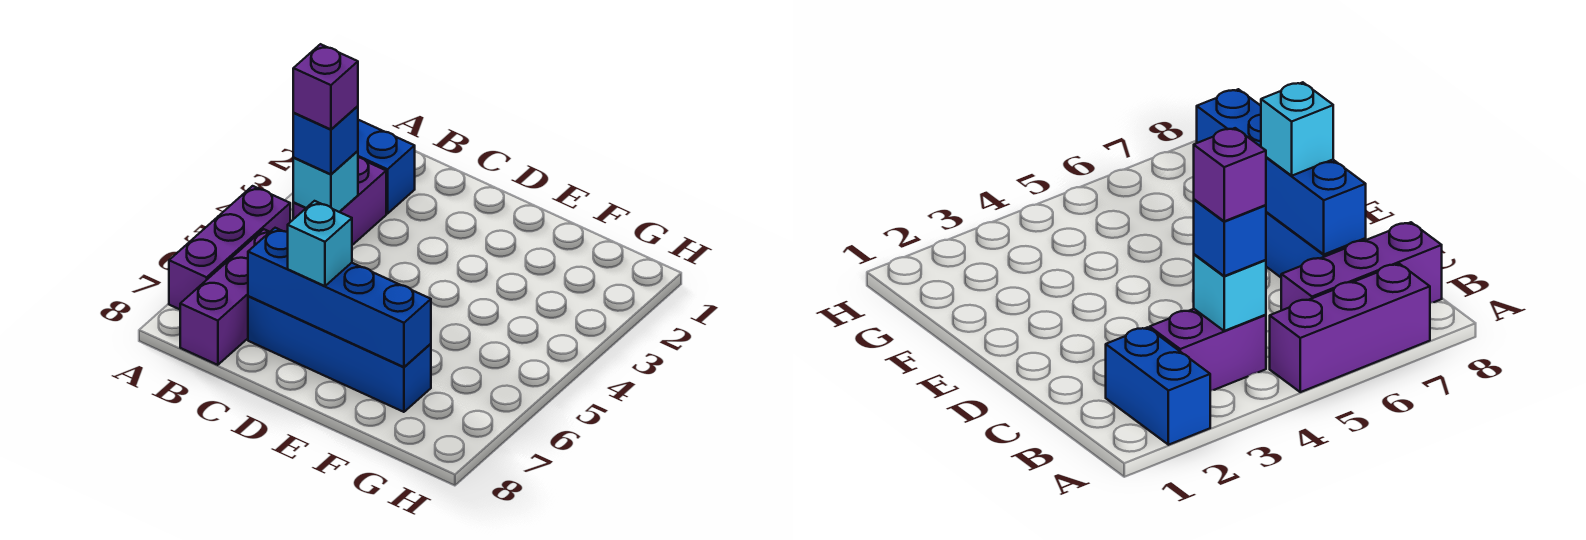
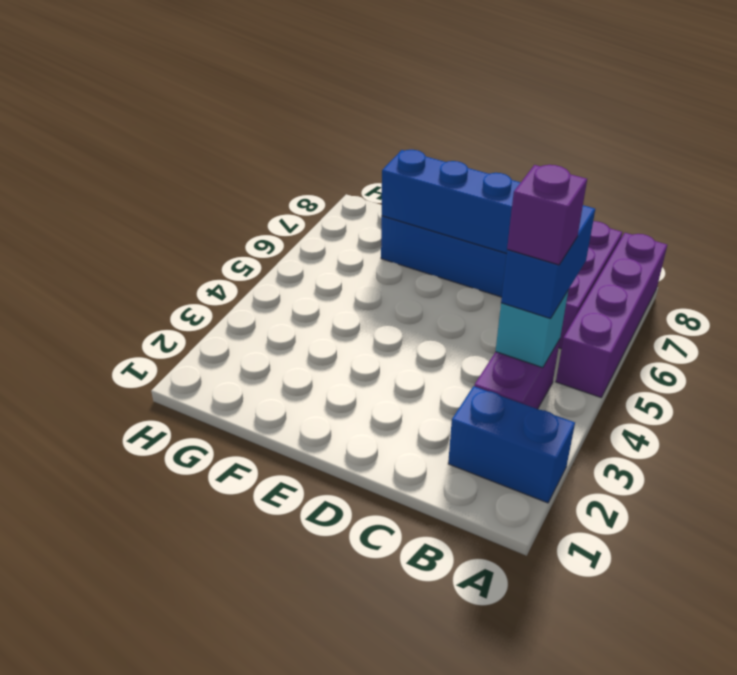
purple brick A5:A7 level 1 -> purple brick A5:A8 level 1
blue brick B4 level 3 -> blue brick B4:B5 level 3
cyan brick D7 level 3 -> none

